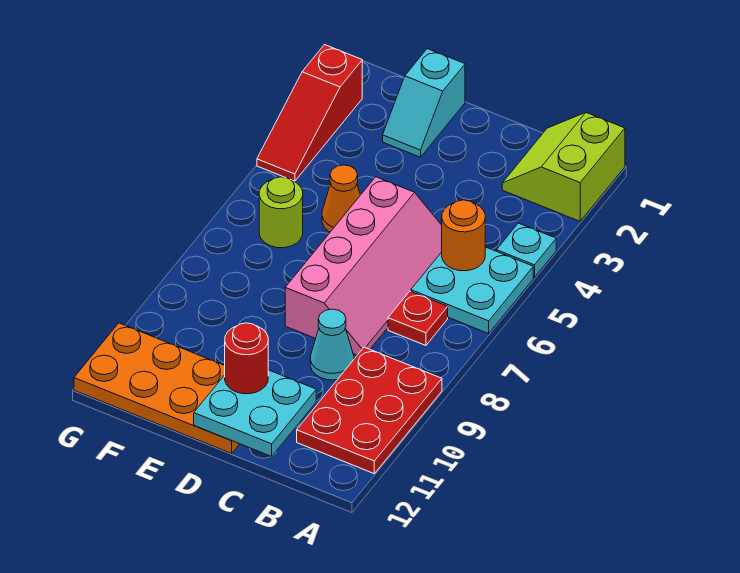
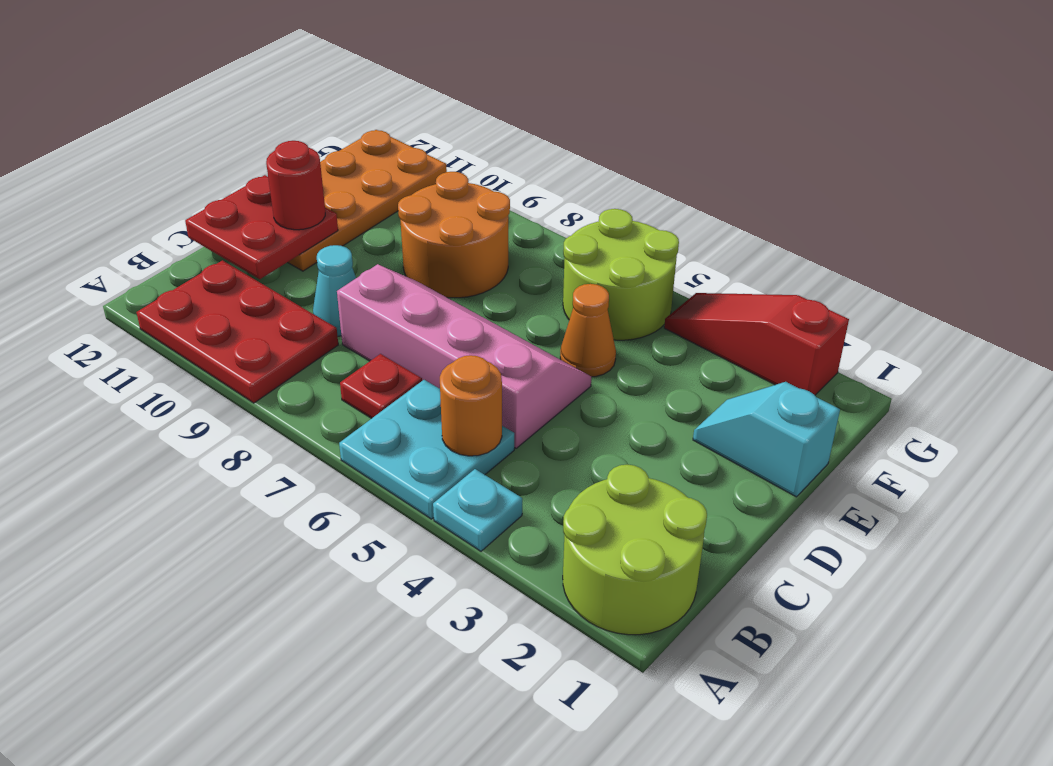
lime slope A1:B2 level 1 top A -> lime round brick A1:B2 level 1
pink slope C5:D8 level 1 top D -> pink slope C5:D8 level 1 top C
cyan plate C11:D12 level 2 -> red plate C11:D12 level 2
none -> orange round brick E8:F9 level 1
lime round brick F6 level 1 -> lime round brick F5:G6 level 1

